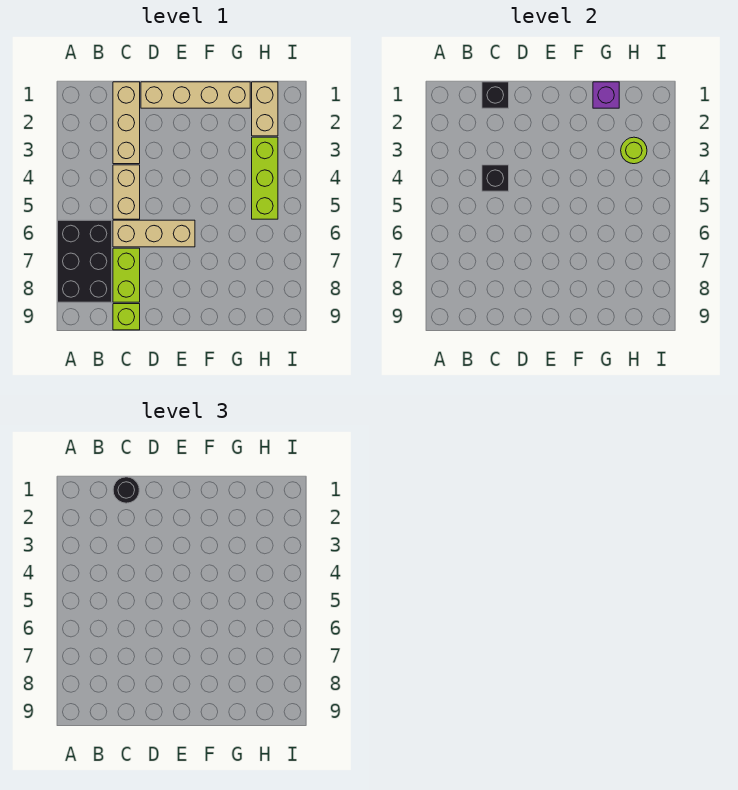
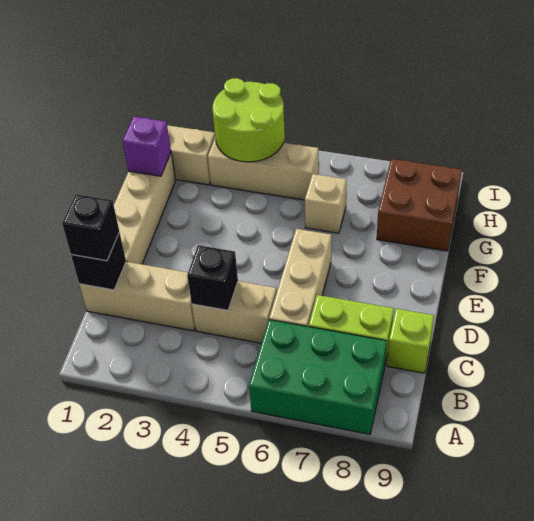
black brick A6:B8 level 1 -> green brick A6:B8 level 1
black round brick C1 level 3 -> black brick C1 level 3
none -> tan brick G6 level 1
none -> brown brick G8:H9 level 1
lime brick H3:H5 level 1 -> tan brick H3:H5 level 1
lime round brick H3 level 2 -> lime round brick H3:I4 level 2

